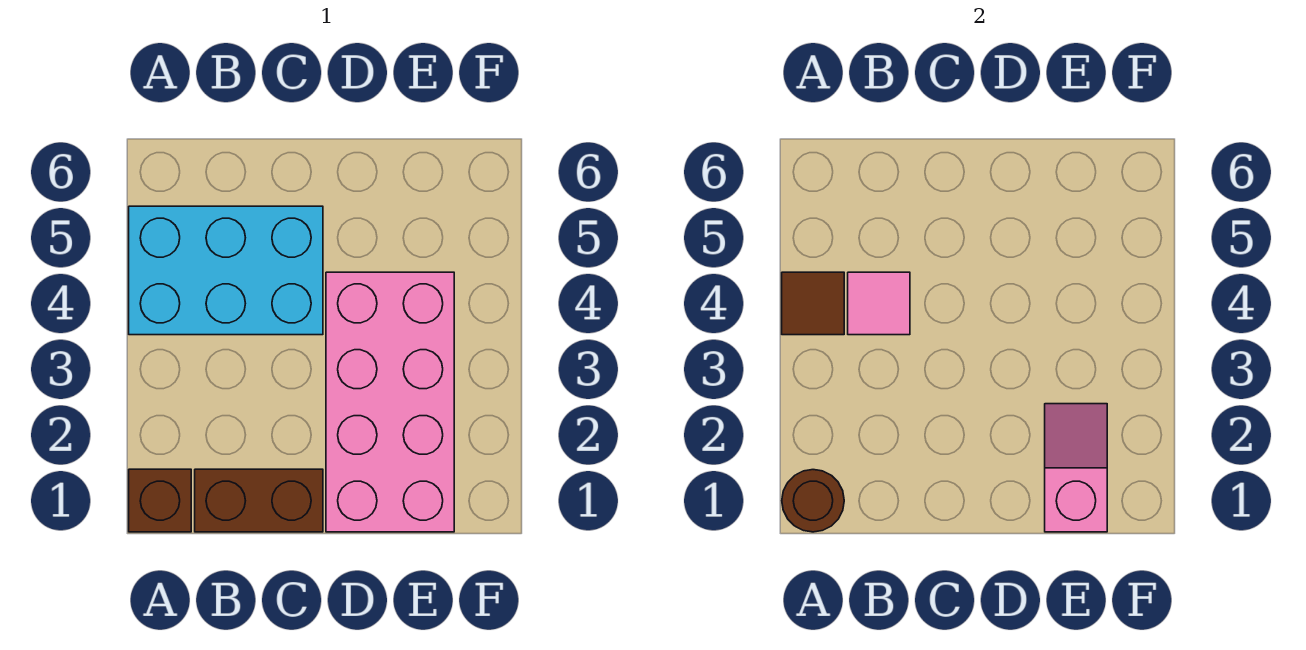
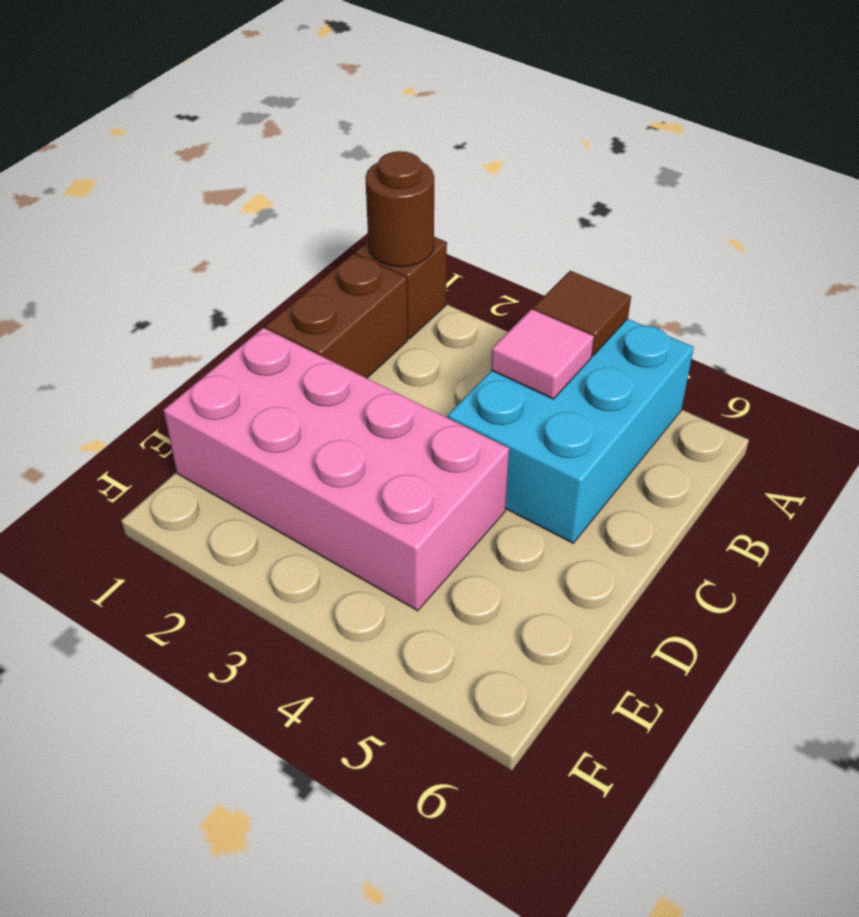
pink slope E1:E2 level 2 top 1 -> none

